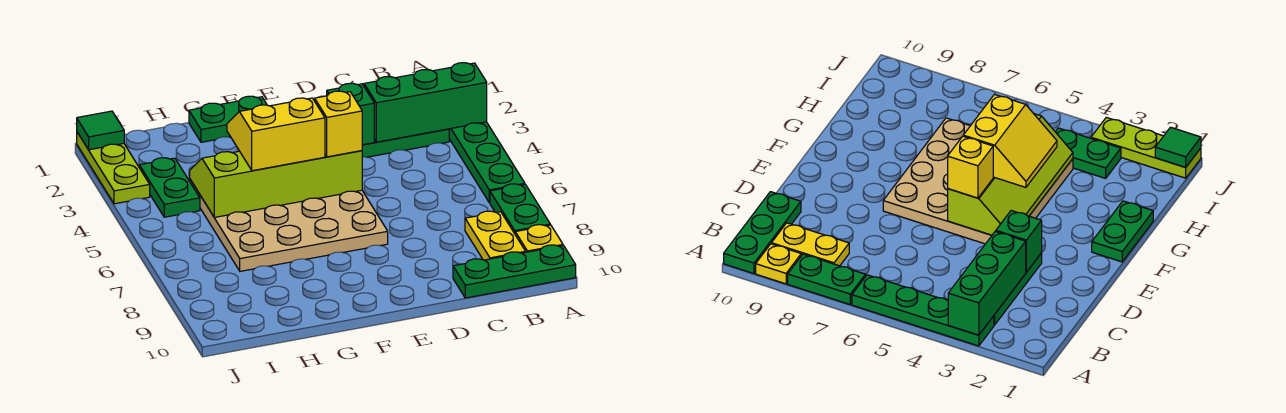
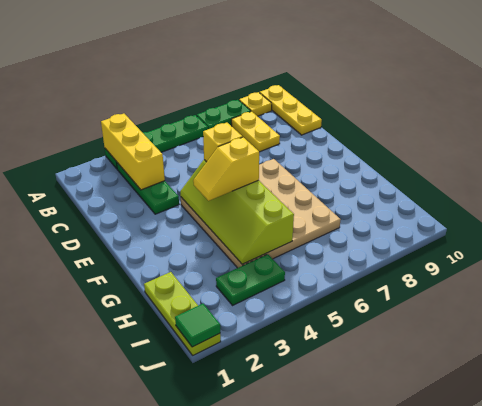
green brick A3:C3 level 2 -> yellow brick A3:C3 level 2
green plate A10:C10 level 1 -> yellow plate A10:C10 level 1
yellow plate B8:B9 level 1 -> yellow plate B8:C8 level 1
green brick D3 level 2 -> none
green plate F1:G1 level 1 -> none
yellow slope F4:G5 level 3 top 5 -> yellow slope F4:F5 level 3 top 5
lime plate J1:J3 level 1 -> lime plate H1:J1 level 1

